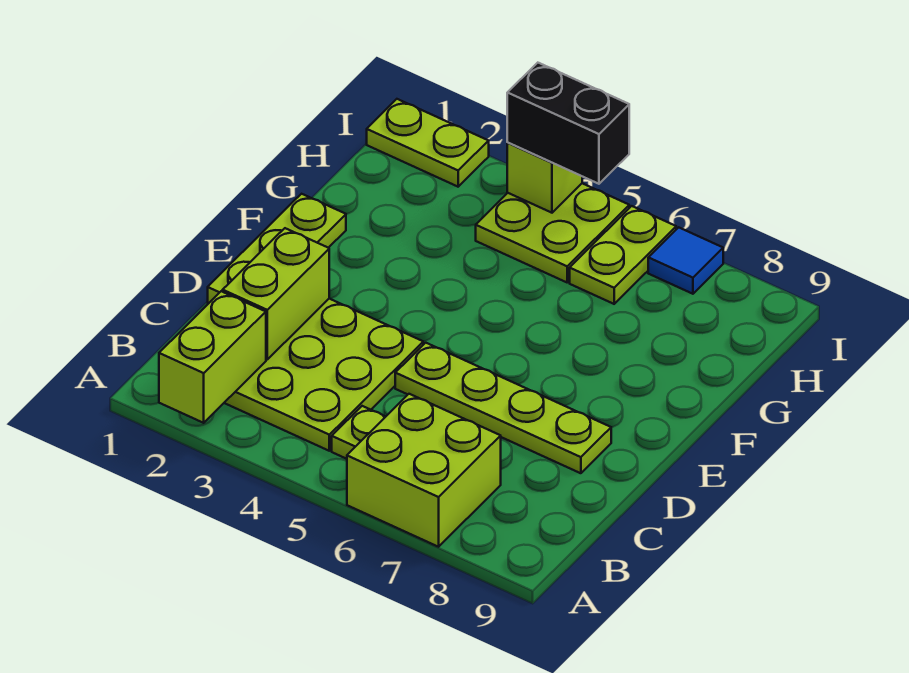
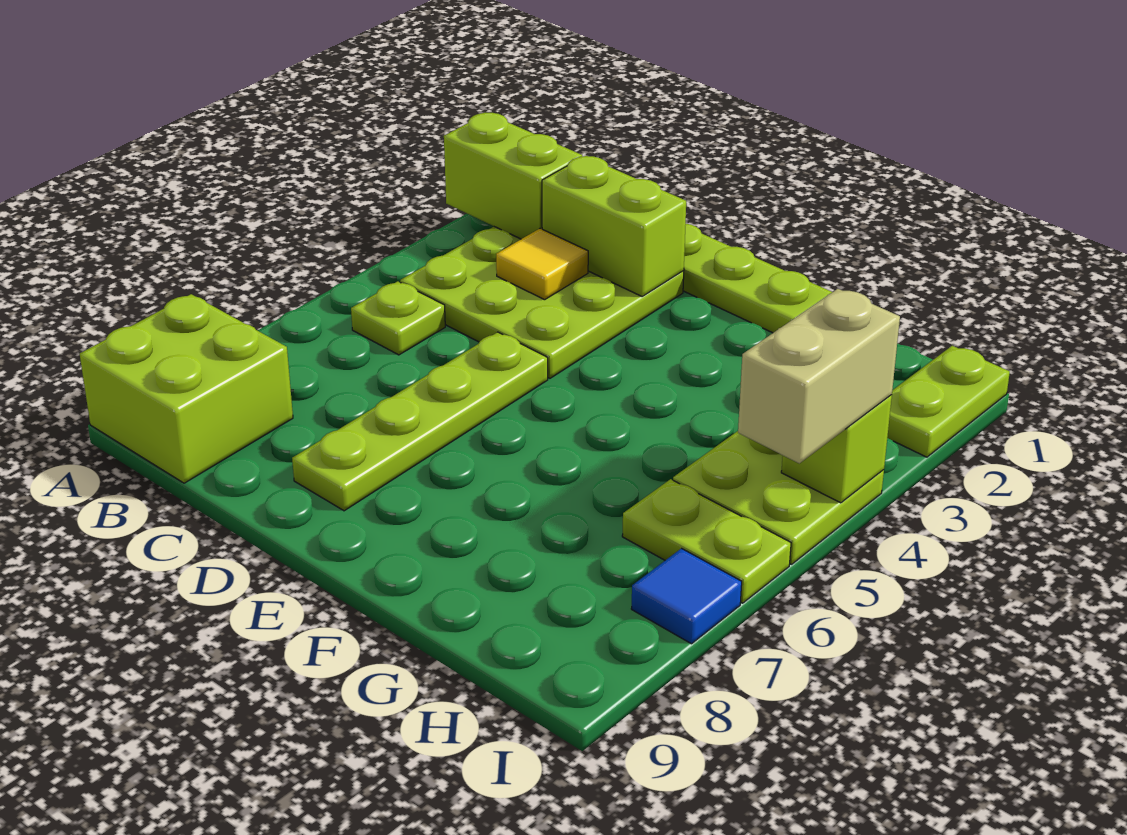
lime brick A6:B7 level 1 -> lime brick A8:B9 level 1
none -> yellow tile C3 level 2
black brick I4:I5 level 3 -> tan brick I4:I5 level 3

